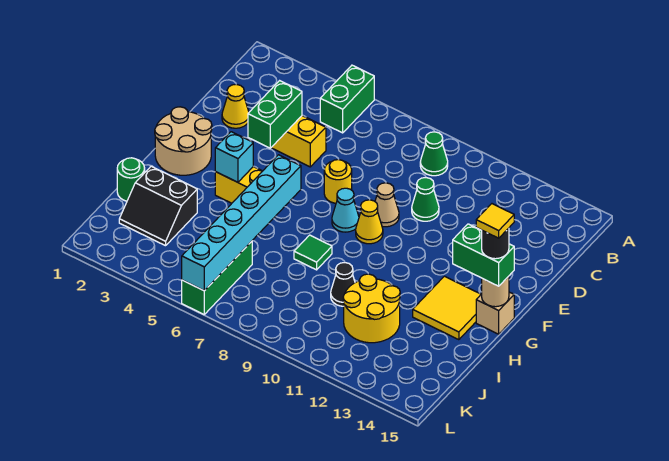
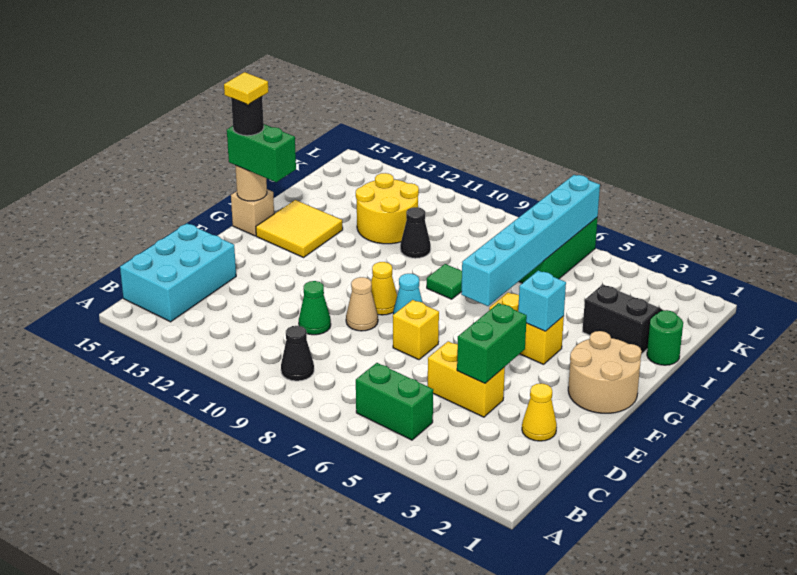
green brick A5:B5 level 1 -> green brick B5:B6 level 1
green cone B9 level 1 -> black cone B9 level 1
none -> cyan brick B14:D15 level 1
yellow round brick E7 level 1 -> yellow brick E7 level 1

